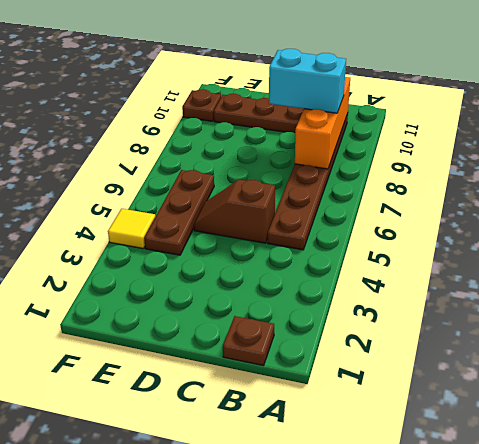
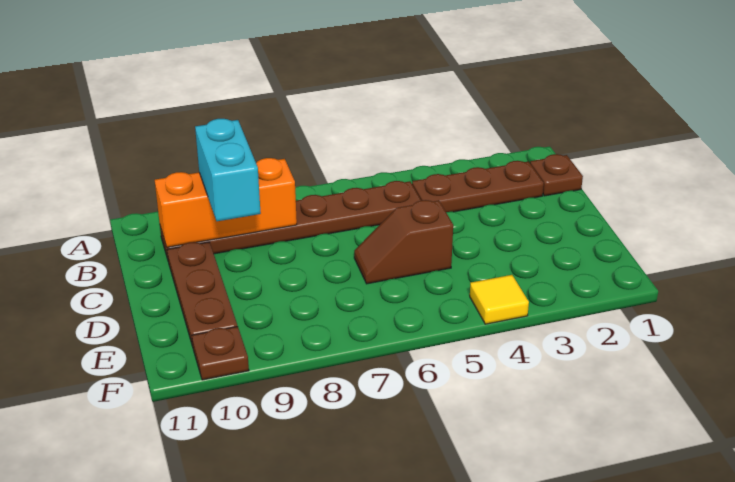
brown slope C5:D5 level 1 top C -> brown slope D5:D6 level 1 top 5
brown plate E4:E6 level 1 -> brown plate B2:B4 level 1

